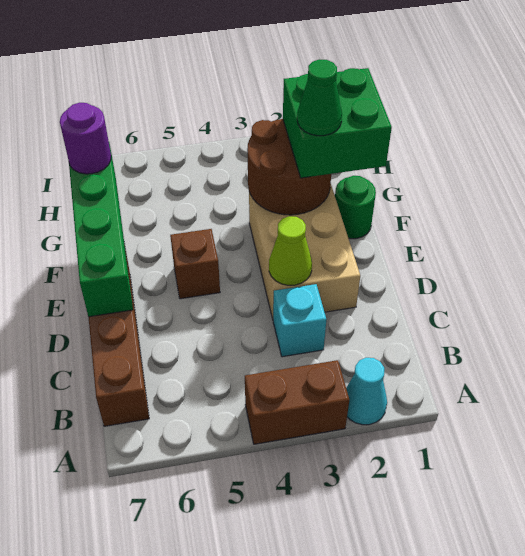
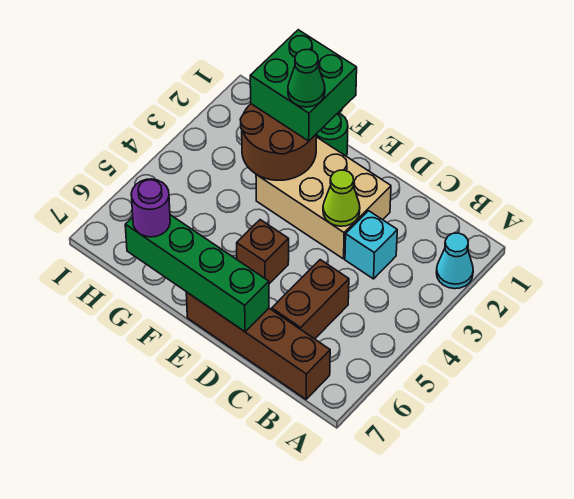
brown brick A3:A4 level 1 -> brown brick C5:C6 level 1

